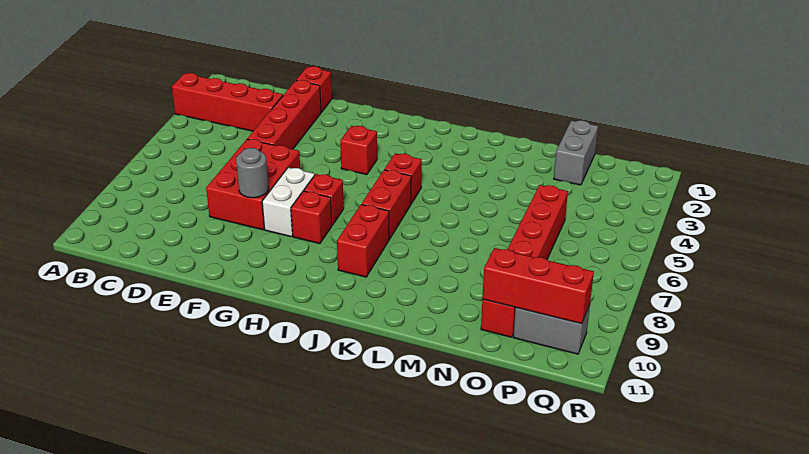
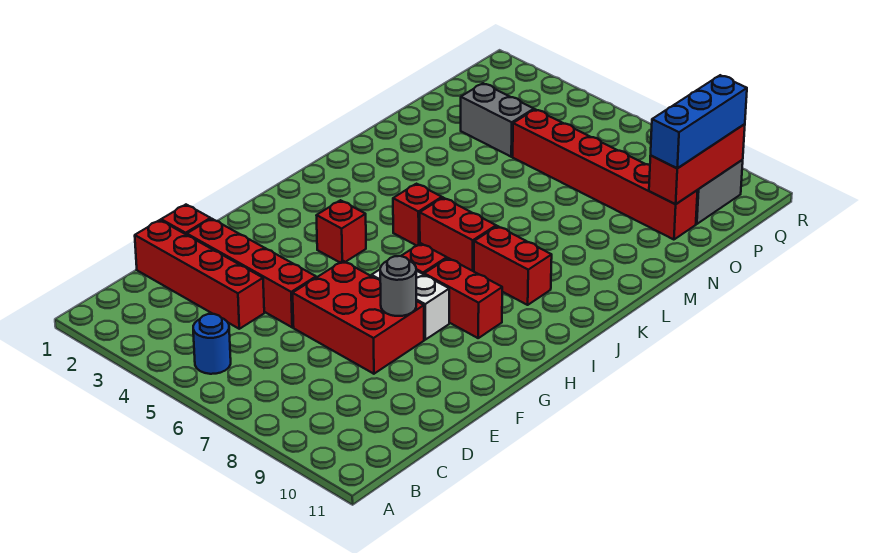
red brick A3:D3 level 1 -> red brick D1:D4 level 1
none -> blue round brick B5 level 1
red brick H8 level 1 -> red brick H8:H9 level 1
grey brick O1:O2 level 1 -> grey brick O3:O4 level 1
none -> blue brick O10:Q10 level 3

